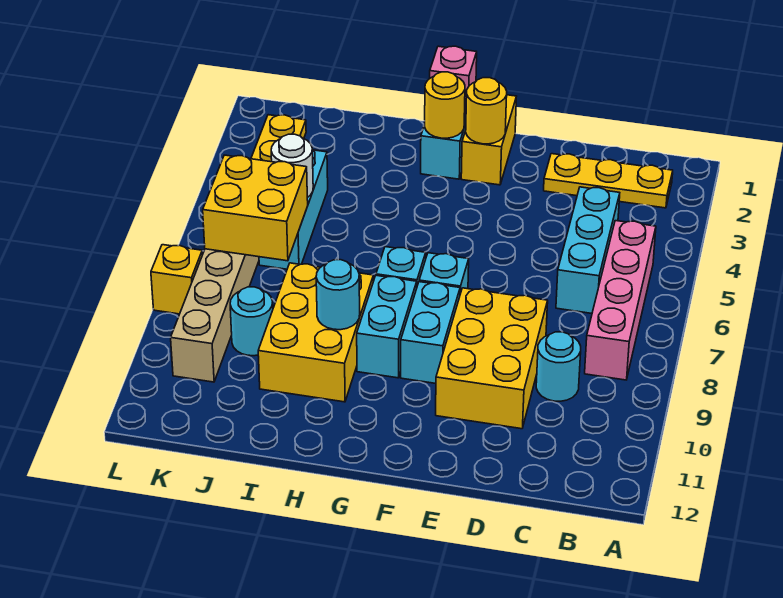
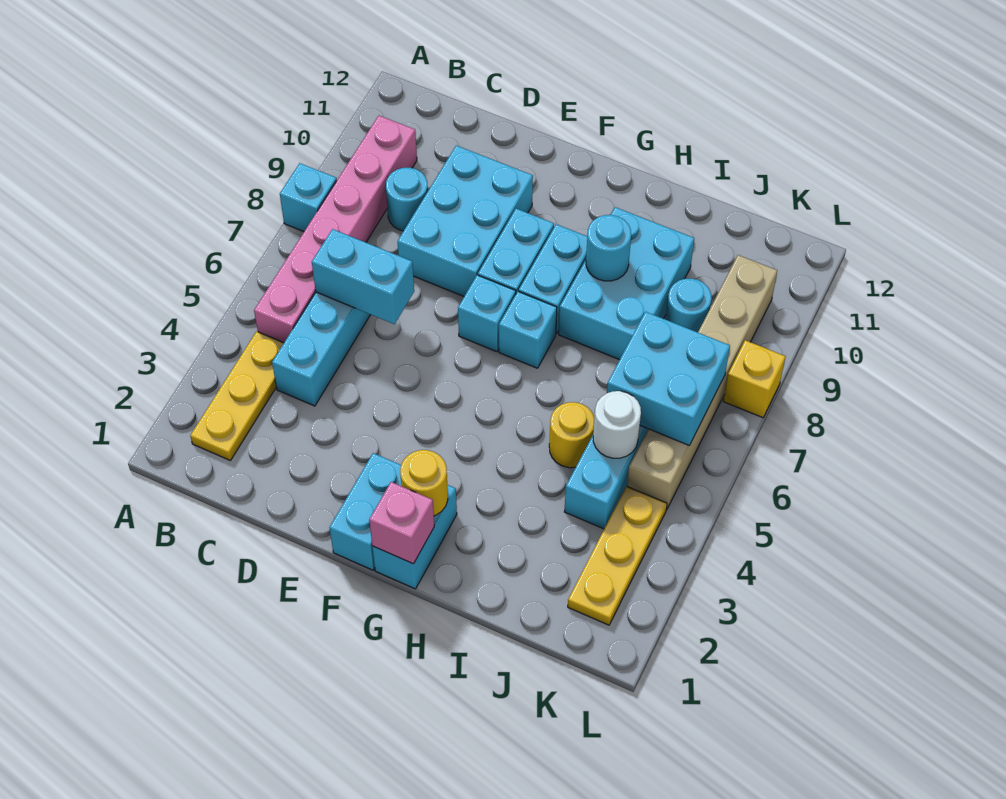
none -> cyan brick A8 level 1
yellow plate B2:D2 level 1 -> yellow plate B2:B4 level 1
pink brick B5:B8 level 1 -> pink brick B5:B10 level 1
none -> cyan brick C6:D6 level 2
yellow brick D8:E10 level 1 -> cyan brick D8:E10 level 1
yellow brick F1:F2 level 1 -> cyan brick F1:F2 level 1
yellow round brick F2 level 2 -> yellow round brick I5 level 1
yellow brick H8:I10 level 1 -> cyan brick H8:I10 level 1
yellow brick J6:K7 level 2 -> cyan brick J6:K7 level 2

